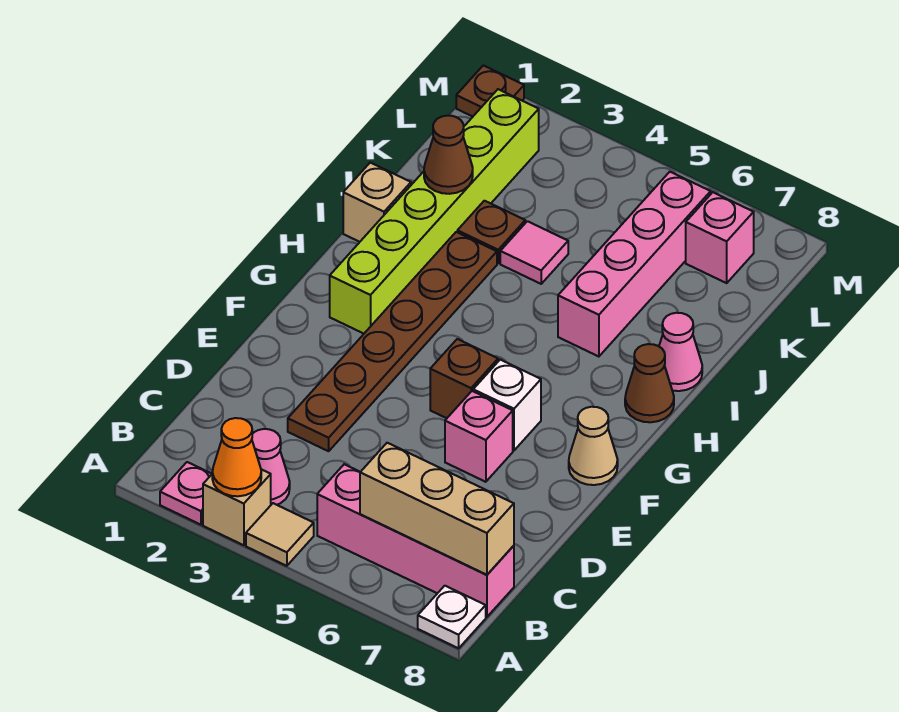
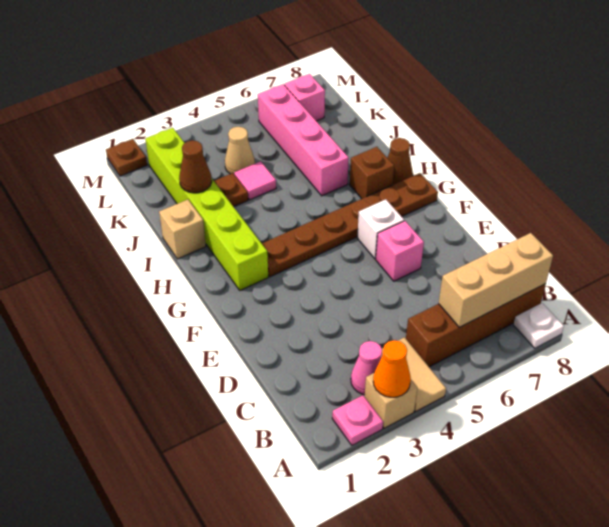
tan tile A4 level 1 -> tan tile A4:B4 level 1
pink brick B5:B8 level 1 -> brown brick B5:B8 level 1
brown plate D3:I3 level 1 -> brown plate G3:G8 level 1
brown brick F5 level 1 -> brown brick H7 level 1
tan cone F8 level 1 -> tan cone K4 level 1
pink cone I8 level 1 -> none

